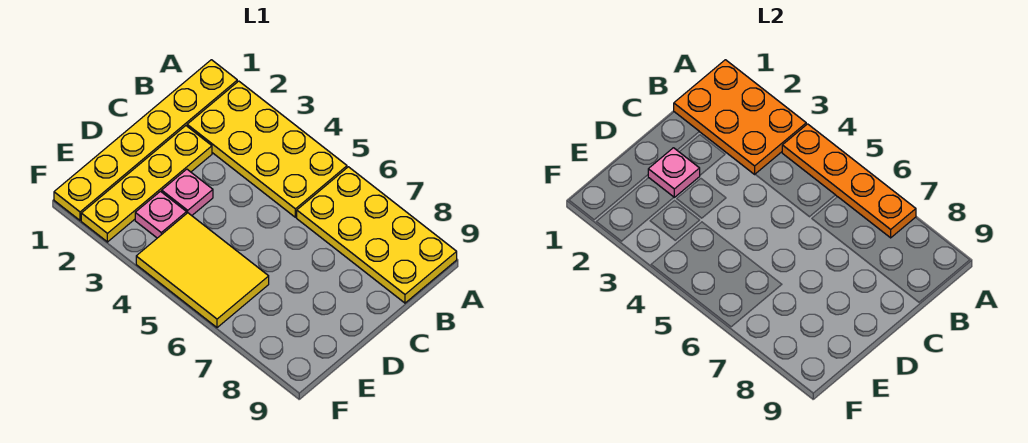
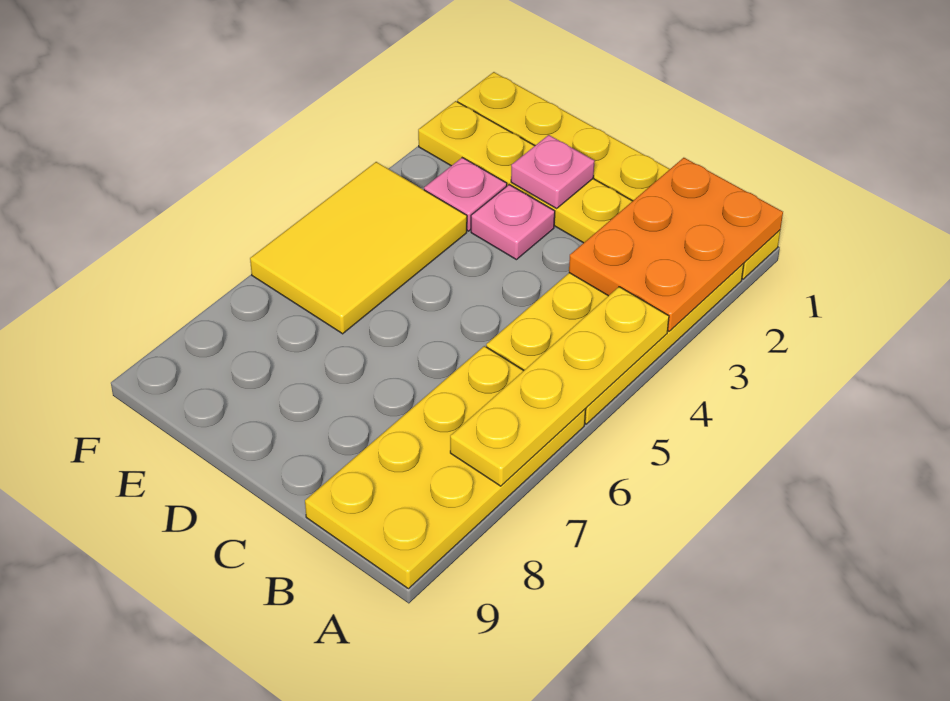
orange plate A4:A7 level 2 -> yellow plate A4:A7 level 2

